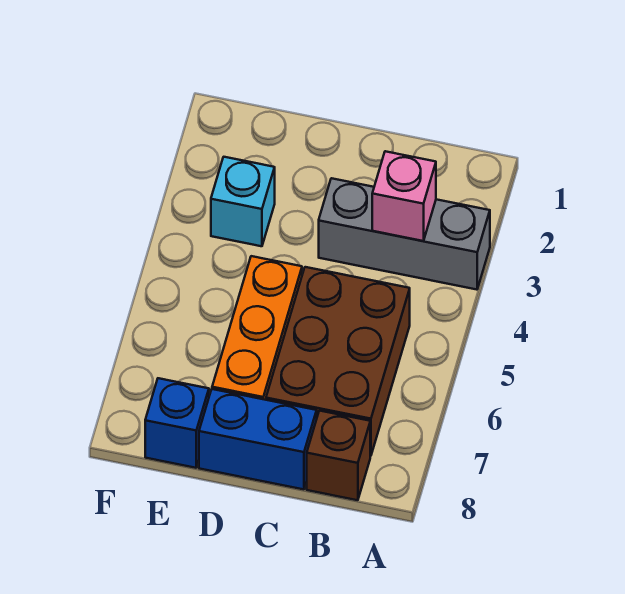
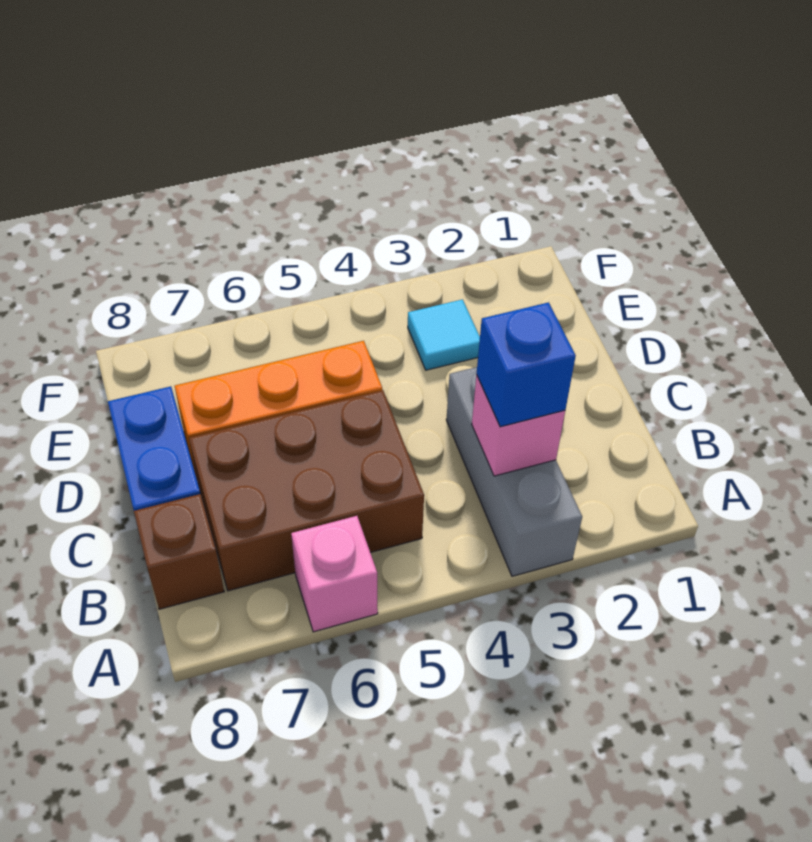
none -> pink brick A6 level 1
cyan brick E3 level 1 -> cyan tile E3 level 1
blue brick E8 level 1 -> blue brick B3 level 3

